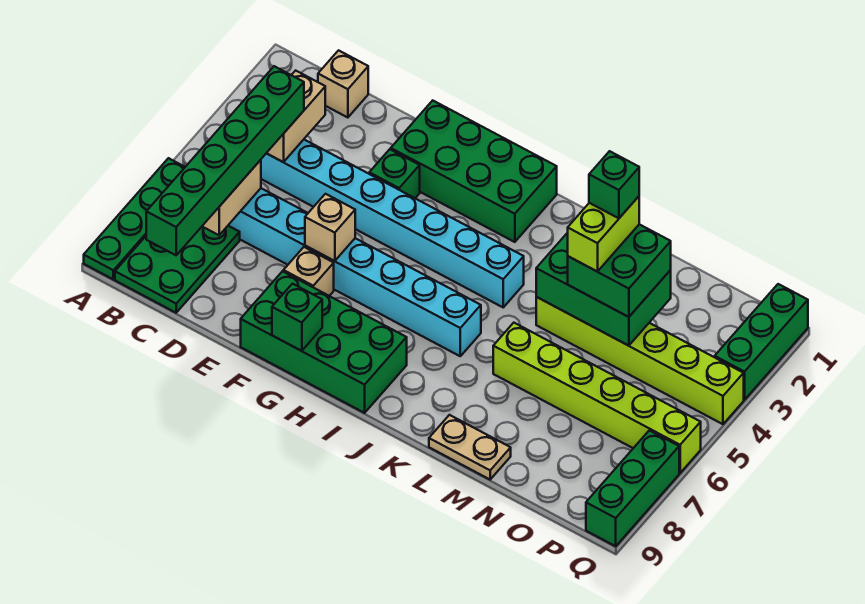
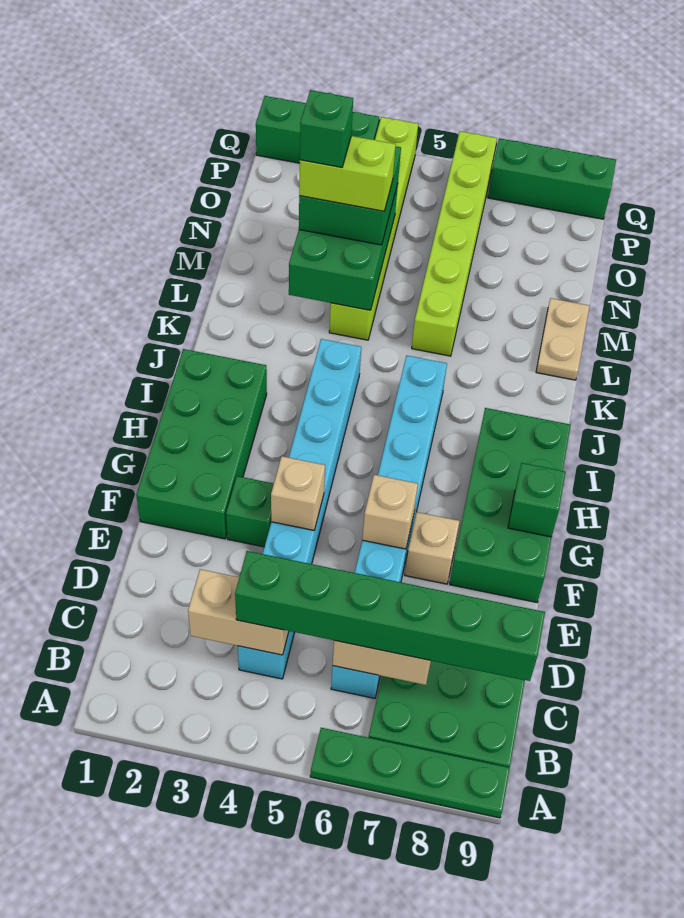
tan brick C1 level 1 -> tan brick F4 level 2

